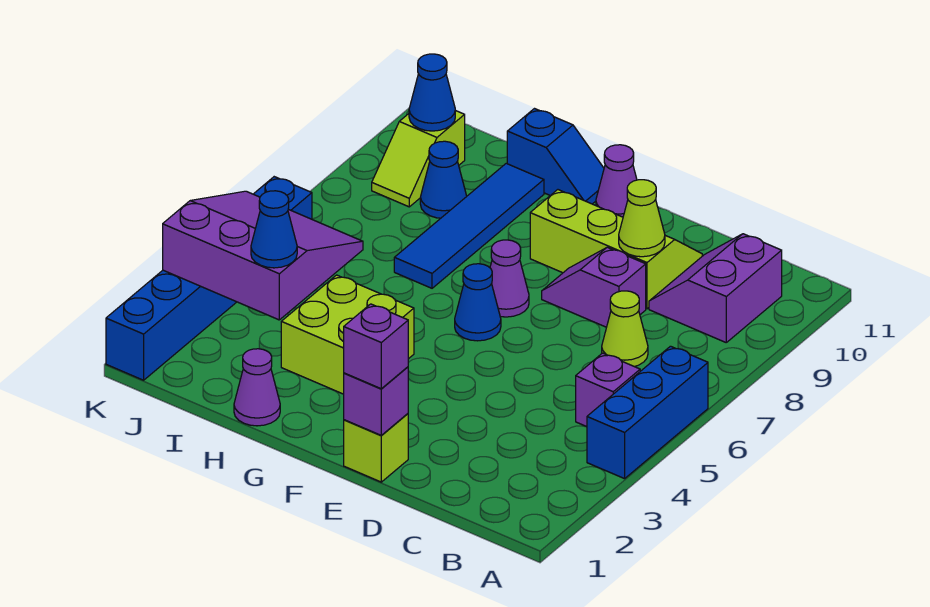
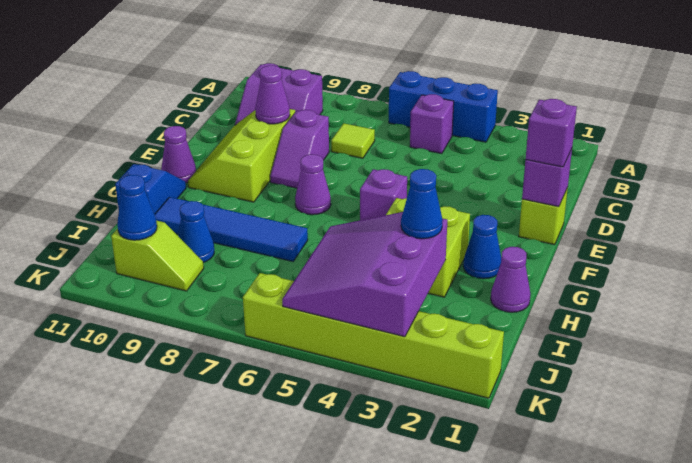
lime cone C7 level 1 -> lime tile C7 level 1
lime cone D9 level 2 -> purple cone D9 level 2
none -> purple brick F5 level 1
blue cone F6 level 1 -> blue cone G2 level 1
blue brick K1:K6 level 1 -> lime brick K1:K6 level 1

